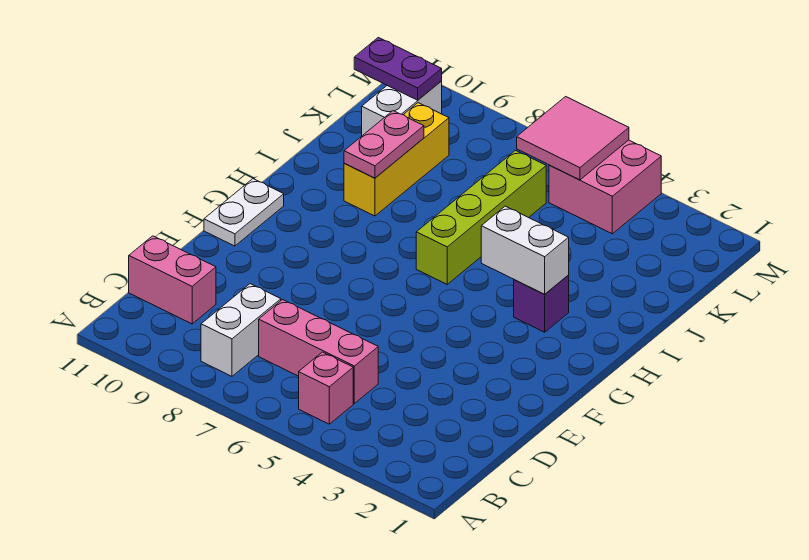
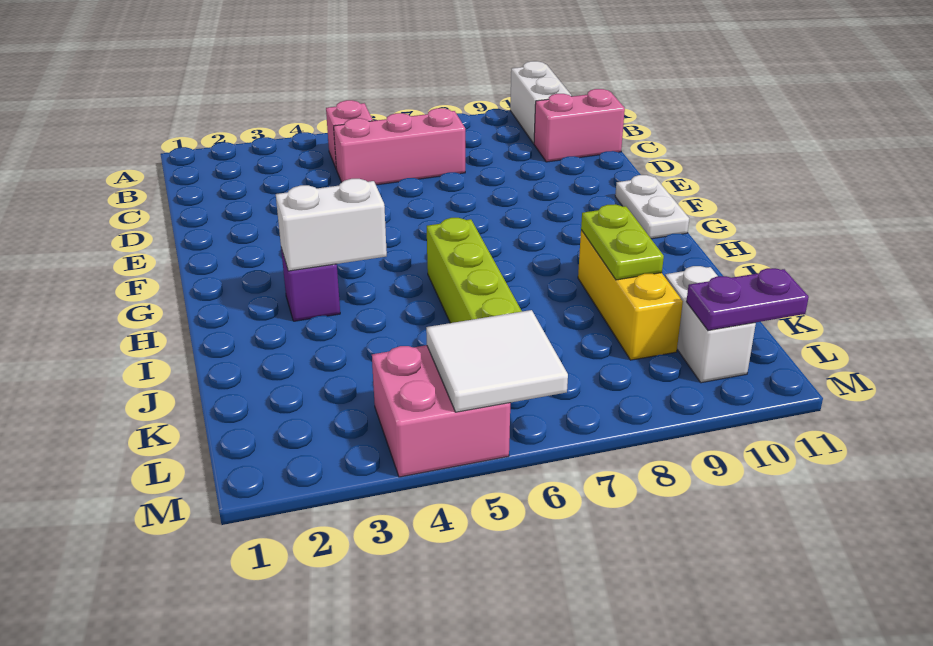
white brick B8:C8 level 1 -> white brick A10:B10 level 1
pink plate I9:J9 level 2 -> lime plate I9:J9 level 2
pink tile L5:M6 level 2 -> white tile L5:M6 level 2

